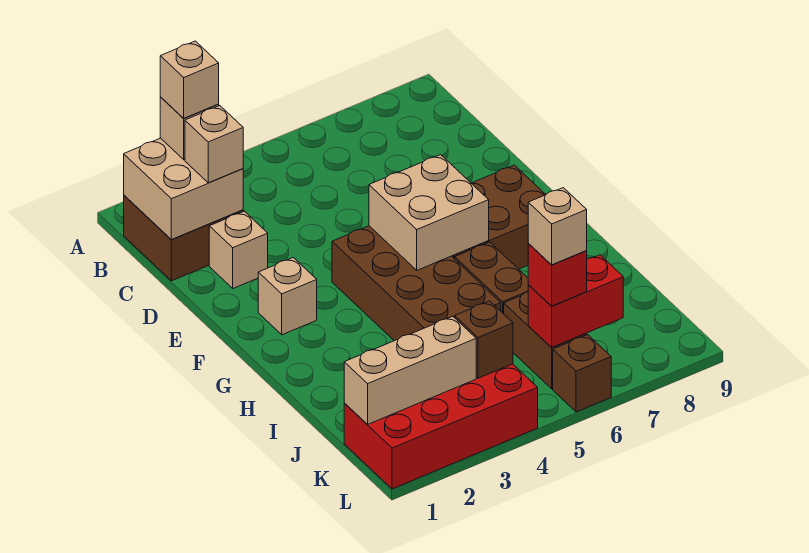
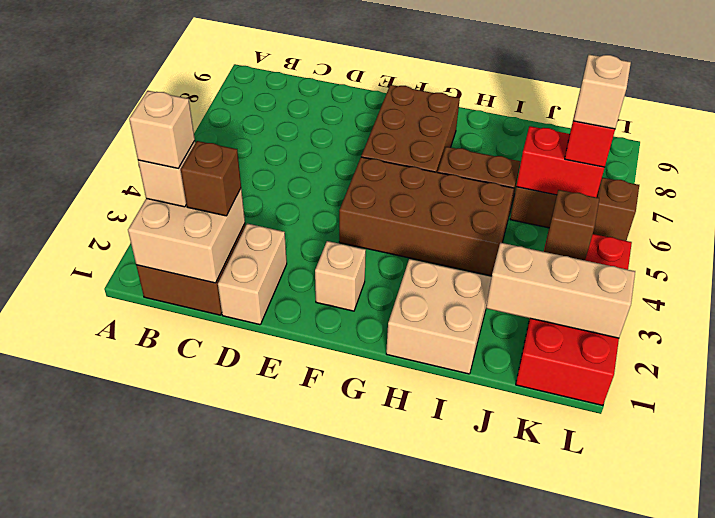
tan brick C2 level 3 -> brown brick C2 level 3
tan brick D2 level 1 -> tan brick D1:D2 level 1
tan brick F5:G6 level 2 -> tan brick H1:I2 level 1
tan brick K1:K3 level 2 -> tan brick J2:L2 level 2
red brick K6:K7 level 2 -> red brick J6:K6 level 2

